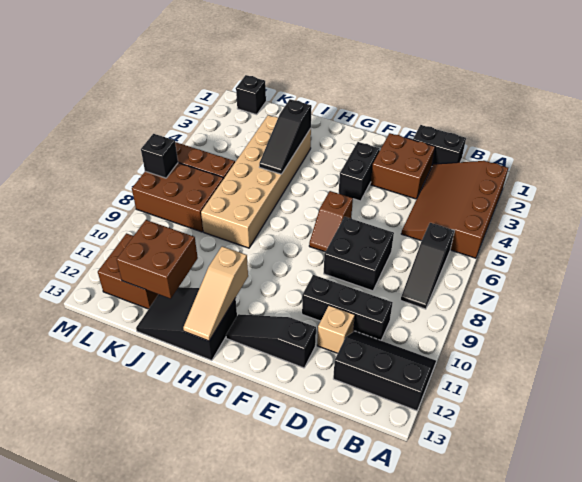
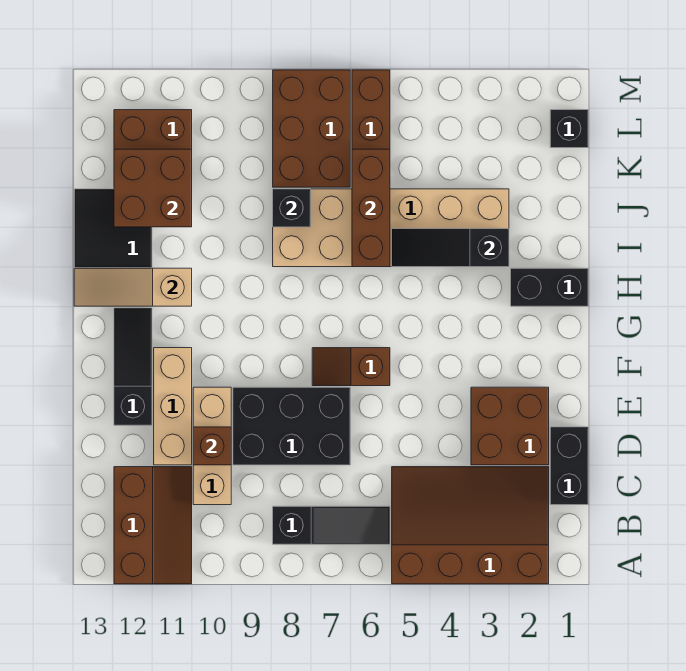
black slope A11:C12 level 1 top 12 -> brown slope A11:C12 level 1 top 12
black slope B6:B8 level 1 top 6 -> black slope B6:B8 level 1 top 8
black brick C10:E10 level 1 -> tan brick C10:E10 level 1
black brick D7:E8 level 1 -> black brick D7:E9 level 1
none -> brown brick D10 level 2
tan brick D11 level 1 -> tan brick D11:F11 level 1
black brick F3:F4 level 1 -> black brick H1:H2 level 1
none -> brown brick I6:K6 level 2
black brick M7 level 2 -> black brick J8 level 2

